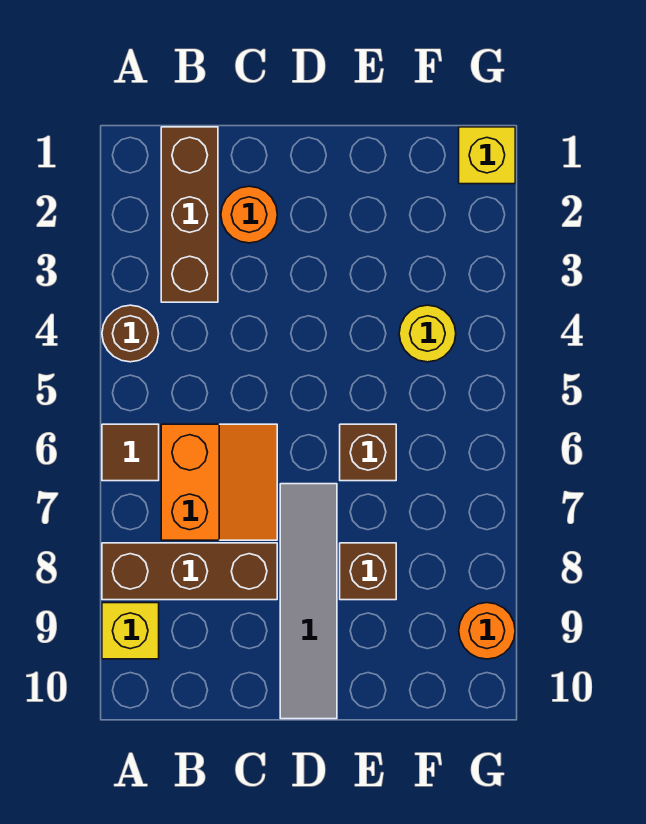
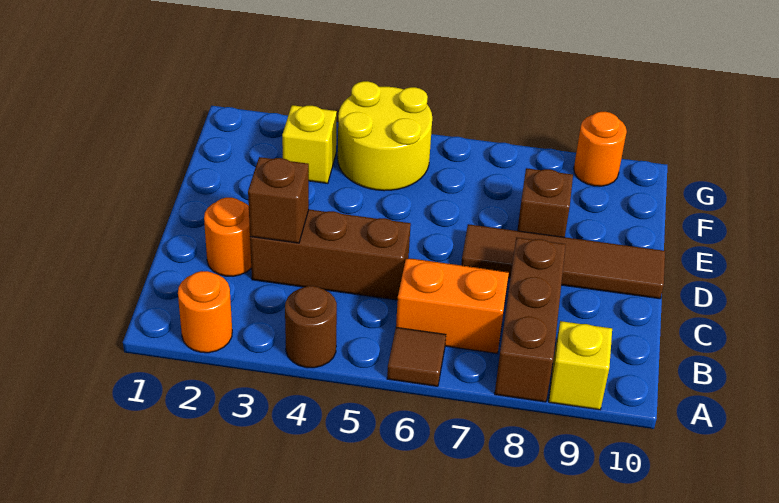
none -> orange round brick A2 level 1
brown brick B1:B3 level 1 -> brown brick C3:C5 level 1
grey tile D7:D10 level 1 -> brown tile D7:D10 level 1
brown brick E6 level 1 -> brown brick C3 level 2
yellow round brick F4 level 1 -> yellow round brick F4:G5 level 1
yellow brick G1 level 1 -> yellow brick F3 level 1

